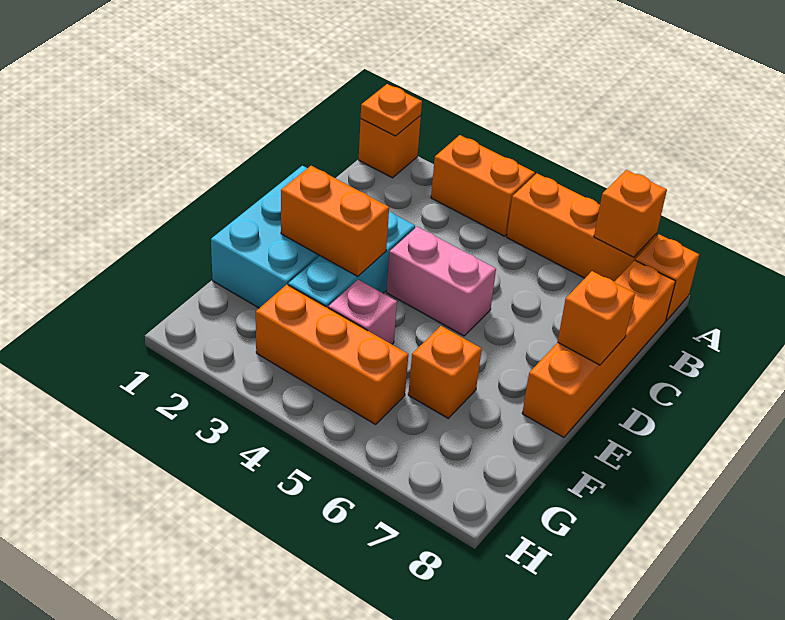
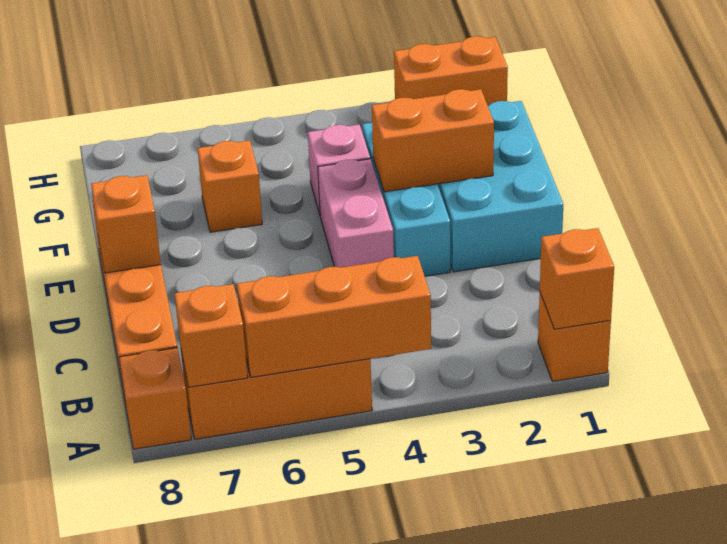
orange plate A1 level 2 -> orange brick A1 level 2
orange brick A3:A4 level 1 -> orange brick H1:H2 level 1
pink brick D4:D5 level 1 -> pink brick D4:E4 level 1
orange brick G3:G5 level 1 -> orange brick A4:A6 level 2

